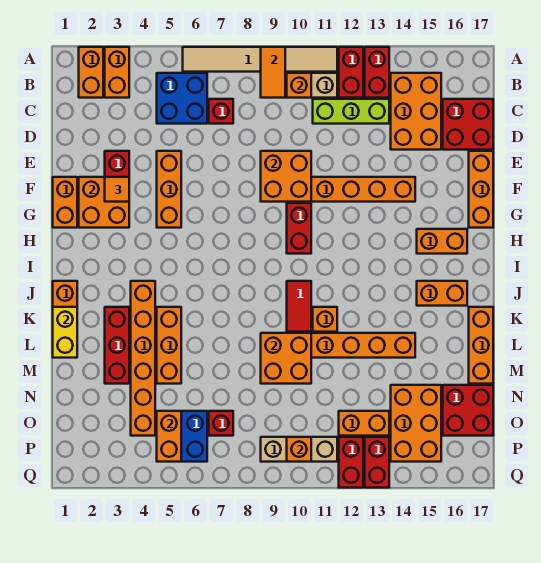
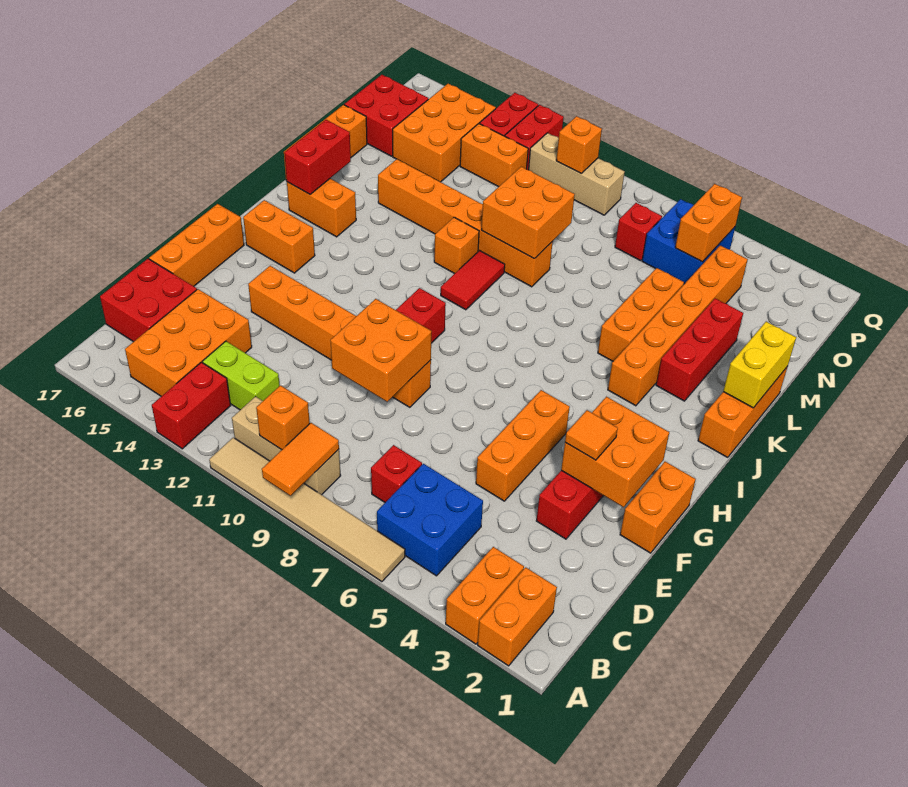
red brick A12:B12 level 1 -> red brick J16:K16 level 2
lime brick C11:C13 level 1 -> lime brick C12:C13 level 1

